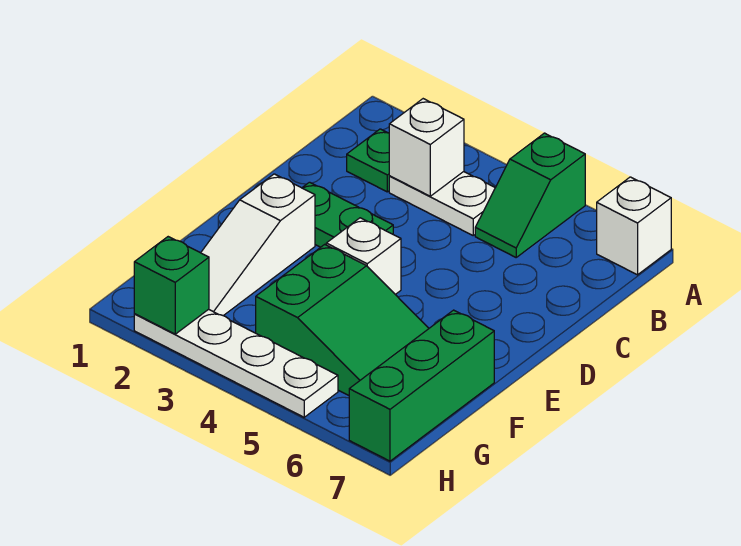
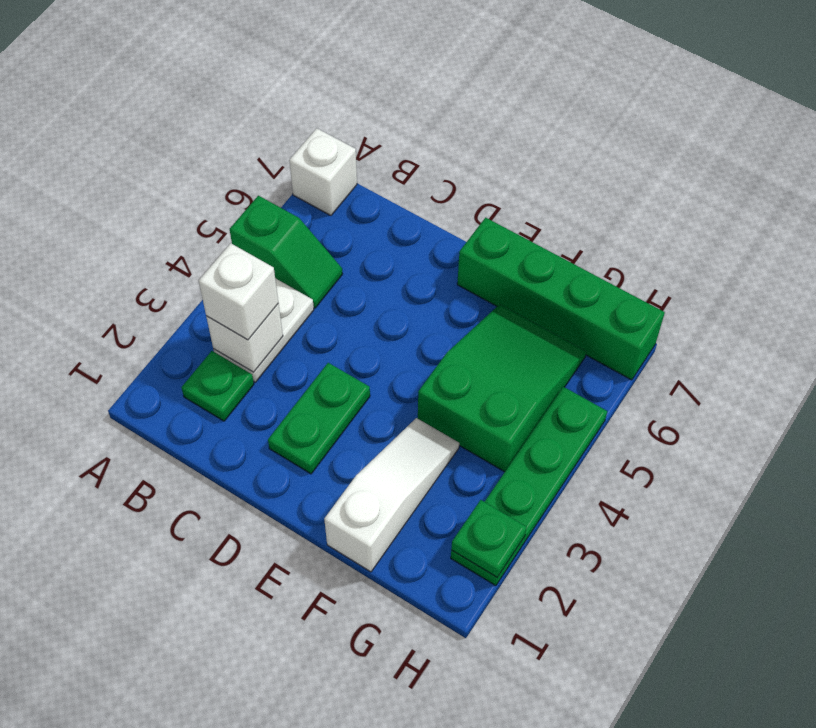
white slope E2:G2 level 1 top E -> white slope F1:F3 level 1 top 1
white brick E4 level 1 -> white brick B3 level 3
green brick F7:H7 level 1 -> green brick E7:H7 level 1
white plate H2:H5 level 1 -> green plate H2:H5 level 1
green brick H2 level 2 -> green plate H2 level 2

